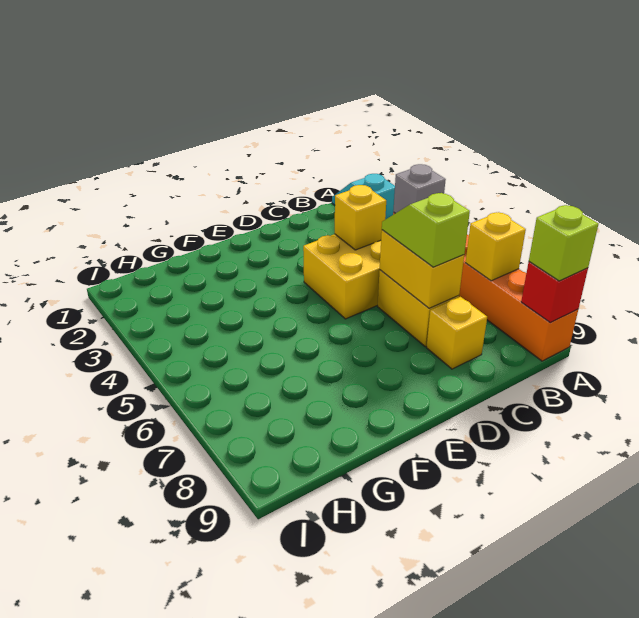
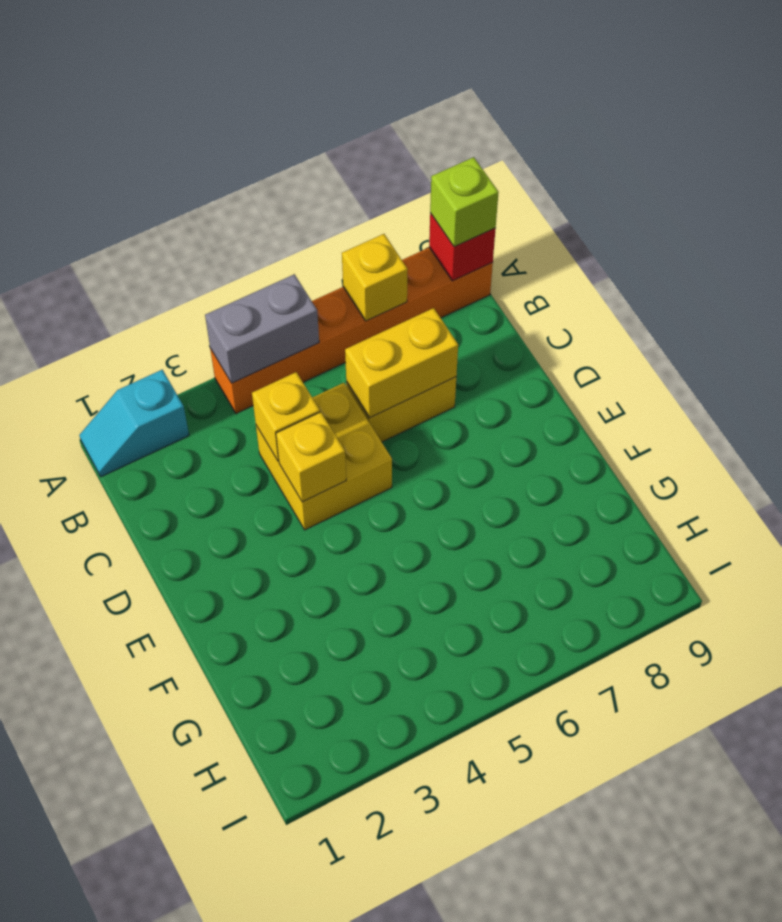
grey brick A4 level 2 -> grey brick A4:A5 level 2
lime slope C6:C7 level 3 top 7 -> none
yellow brick C8 level 1 -> yellow brick D4 level 2

